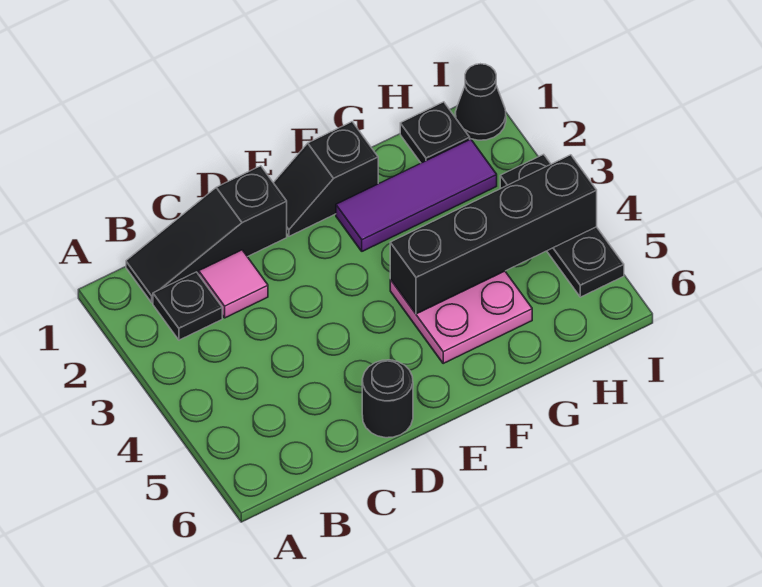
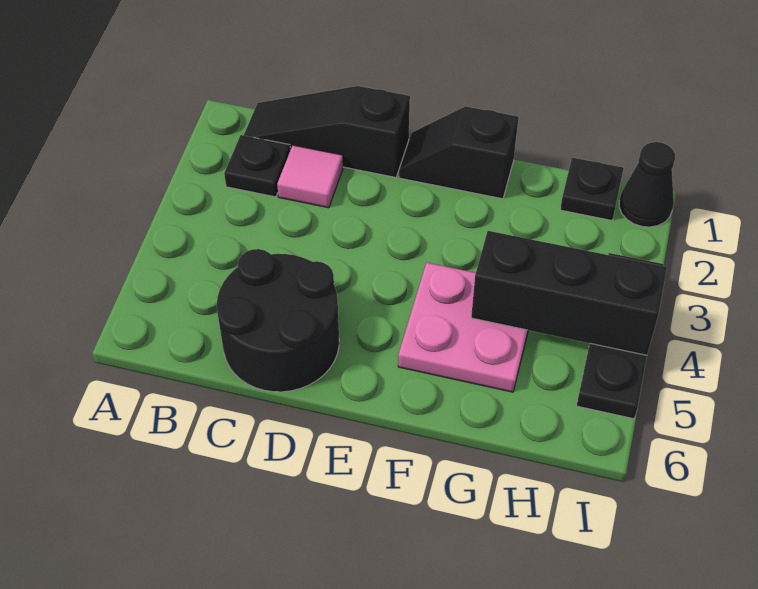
black round brick D6 level 1 -> black round brick C5:D6 level 1
purple tile F2:H2 level 1 -> none
black brick F4:I4 level 2 -> black brick G4:I4 level 2

